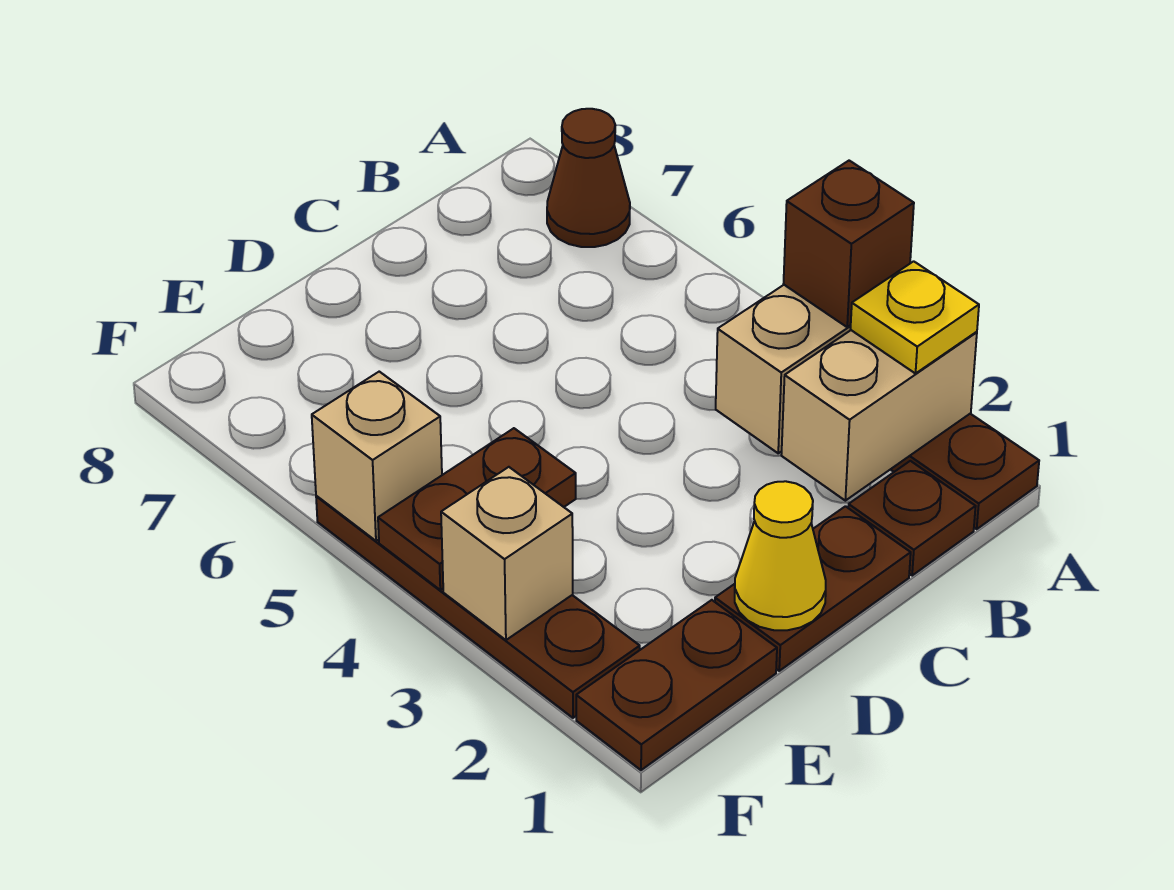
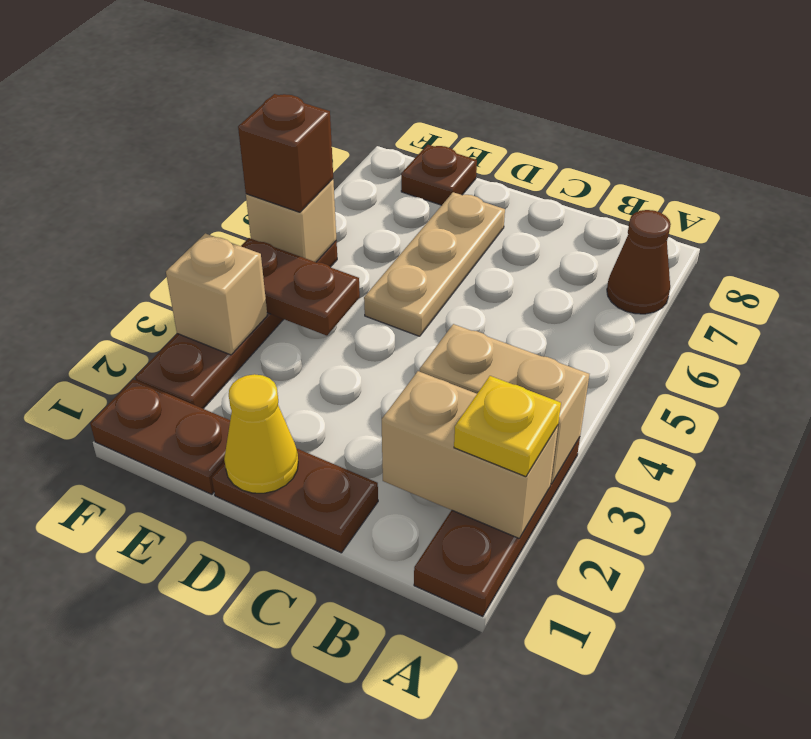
brown brick A3 level 3 -> brown brick F5 level 3
brown plate B1 level 1 -> brown plate E8 level 1
none -> tan plate D5:D7 level 1

